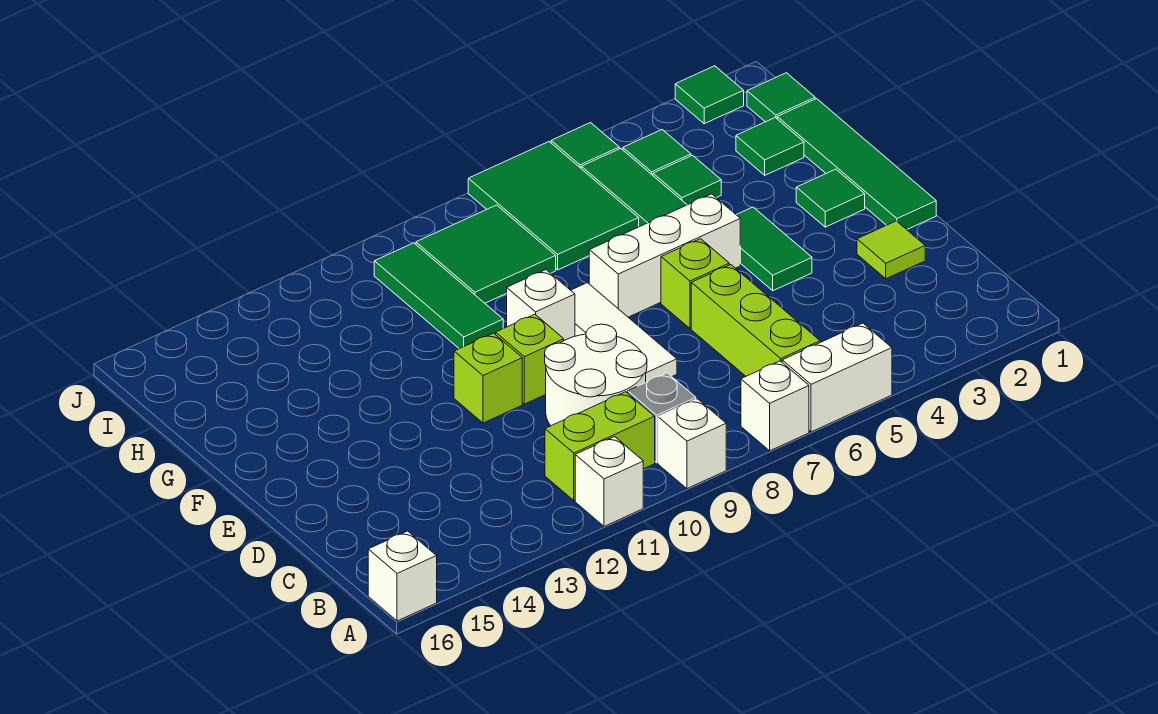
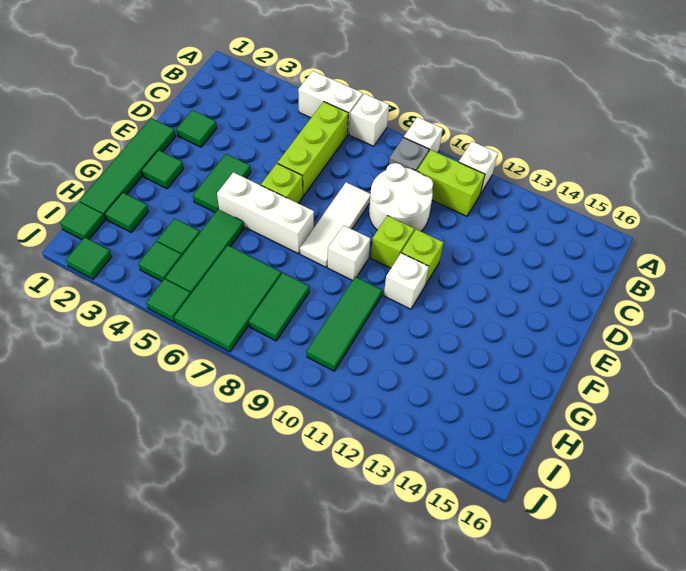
white brick A16 level 1 -> white brick F11 level 1
lime tile D2 level 1 -> green tile D2 level 1
green tile H8:I9 level 1 -> green tile H8:I8 level 1

